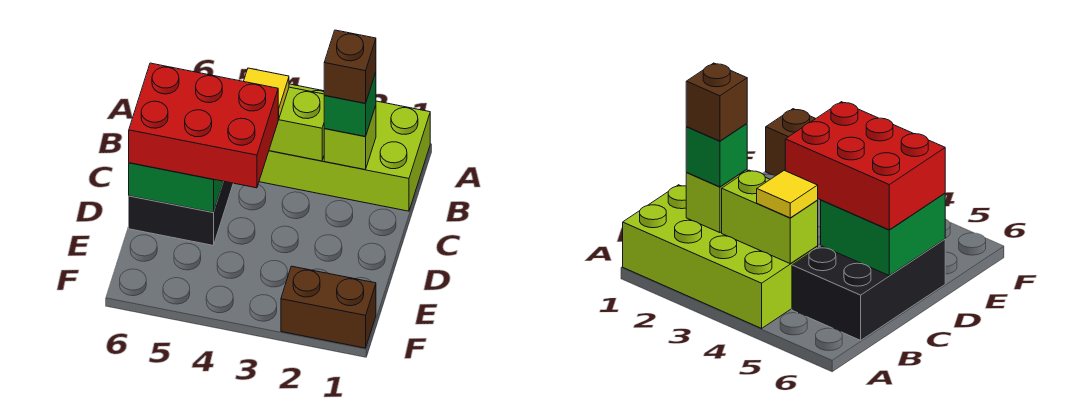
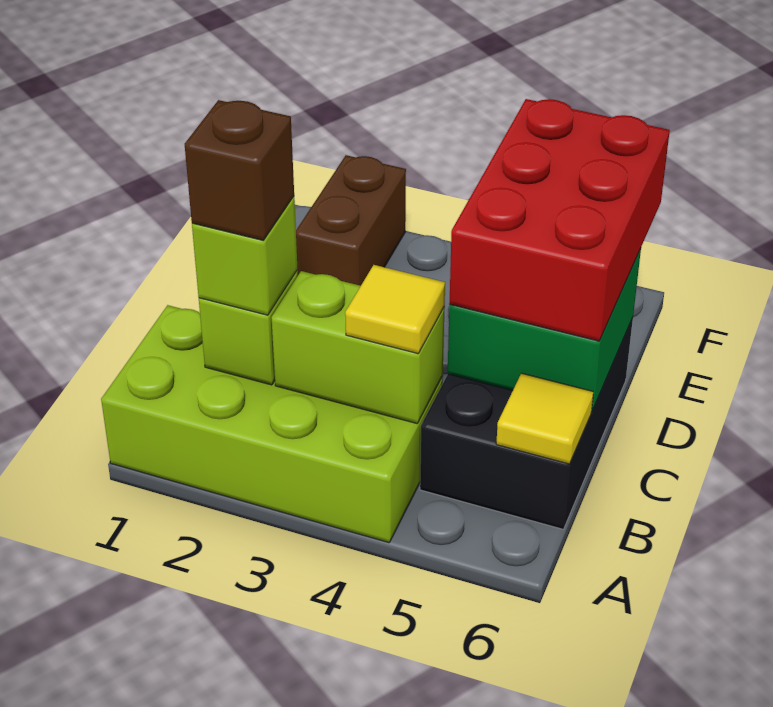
green brick B2 level 3 -> lime brick B2 level 3
none -> yellow tile B6 level 2
red brick C4:D6 level 3 -> red brick C5:E6 level 3
brown brick F1:F2 level 1 -> brown brick E2:F2 level 1

